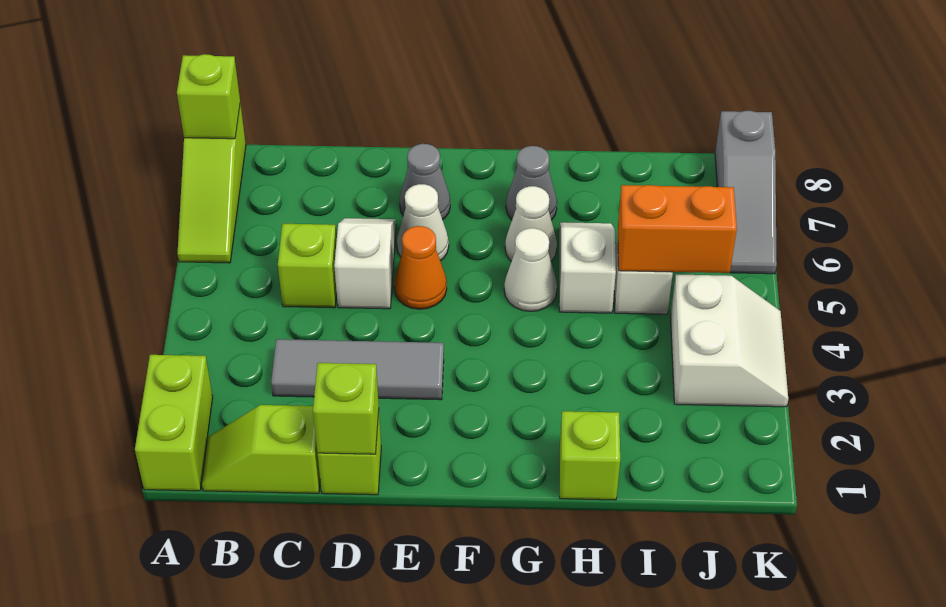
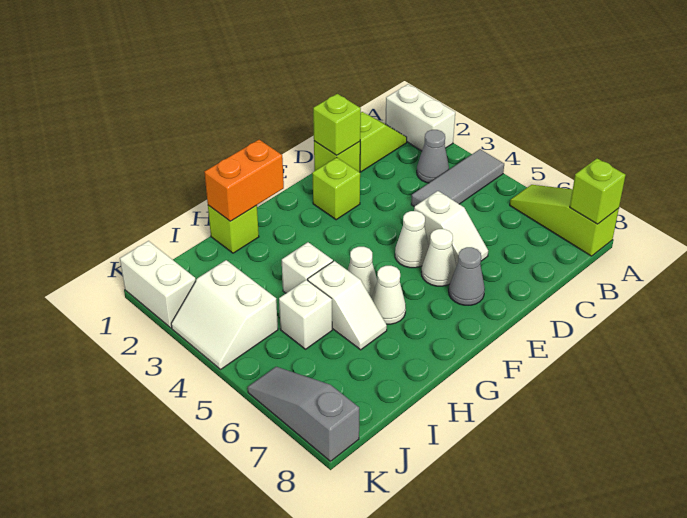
lime brick A1:A2 level 1 -> white brick A1:A2 level 1
grey tile C3:E3 level 1 -> grey tile A4:C4 level 1
lime brick C5 level 1 -> lime brick E2 level 1
orange cone E5 level 1 -> white cone E5 level 1
grey cone G7 level 1 -> grey cone B3 level 1
none -> white brick H4 level 1
orange brick I5:J5 level 2 -> orange brick G1:H1 level 2
none -> white brick K1:K2 level 1

